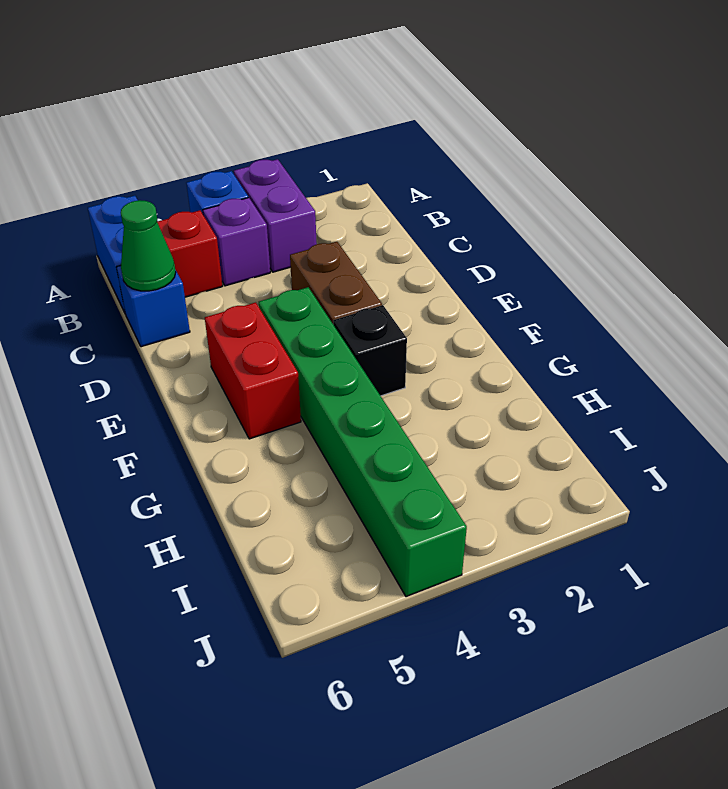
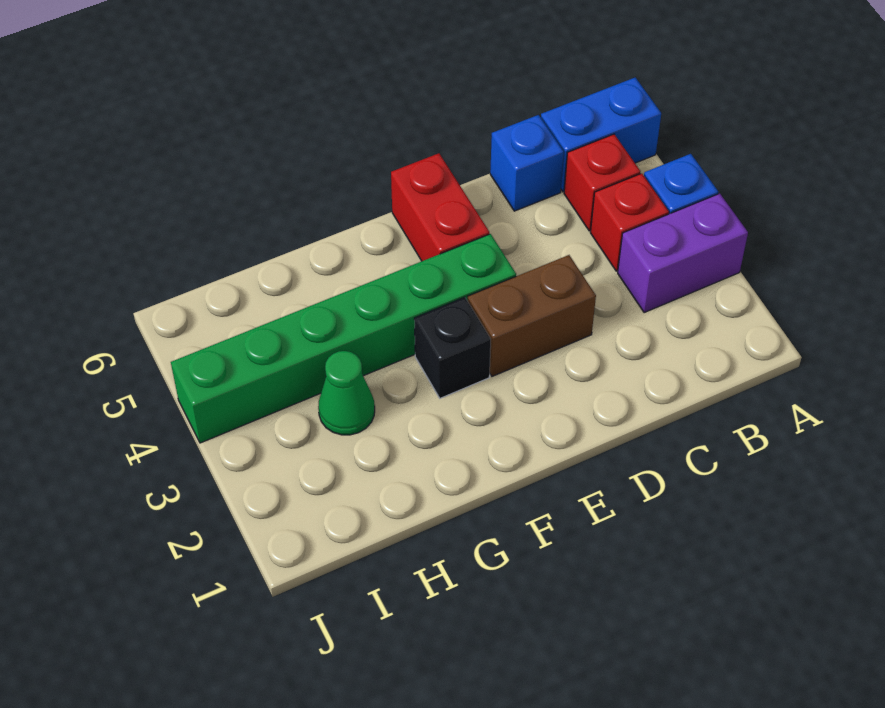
purple brick B4 level 1 -> red brick B4 level 1
green cone C6 level 2 -> green cone H3 level 1
red brick E5:F5 level 1 -> red brick E5:E6 level 1

